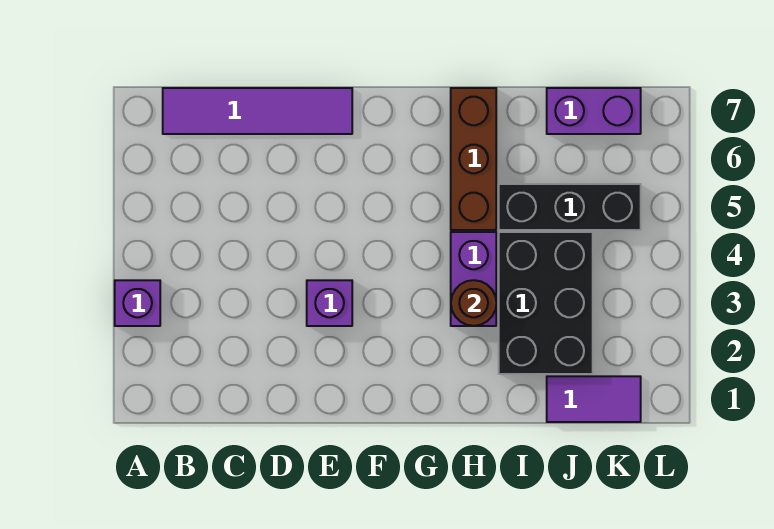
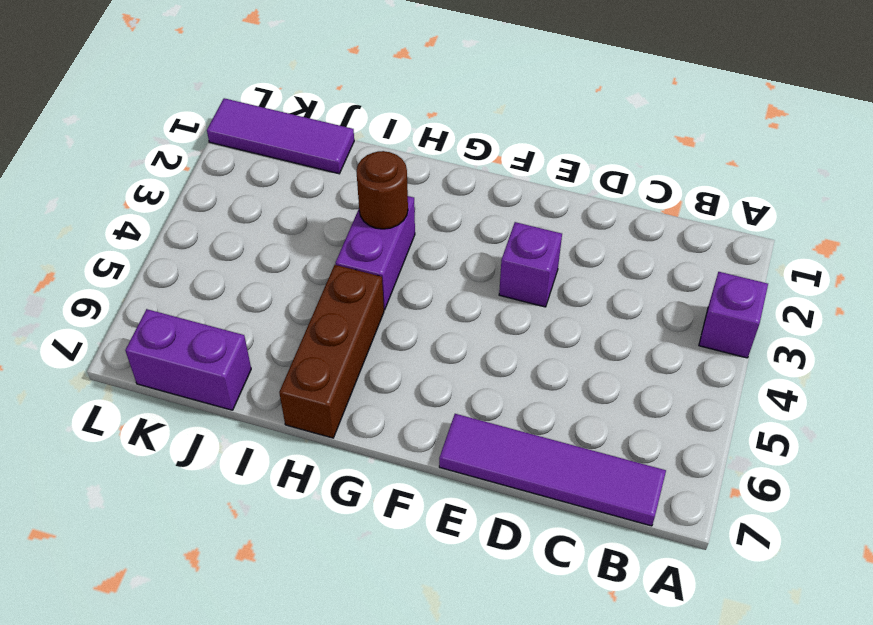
black brick I2:J4 level 1 -> none
black brick I5:K5 level 1 -> none
purple tile J1:K1 level 1 -> purple tile J1:L1 level 1

